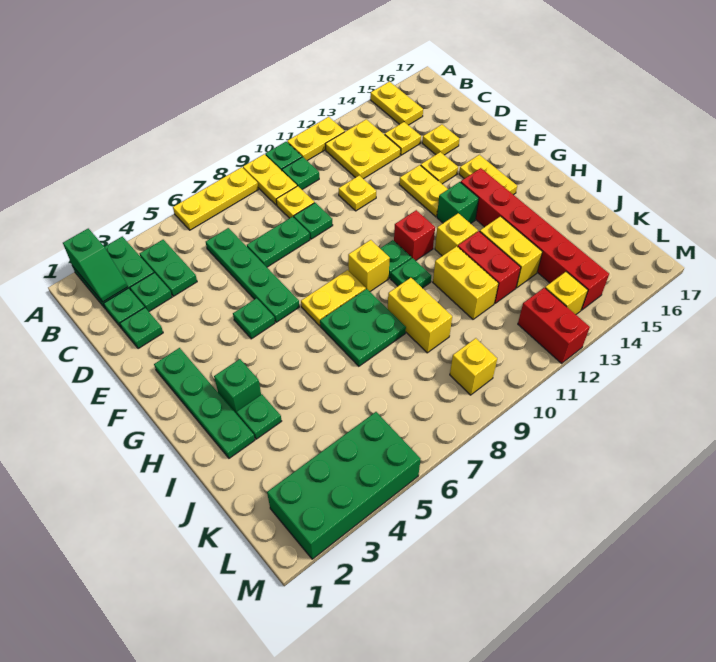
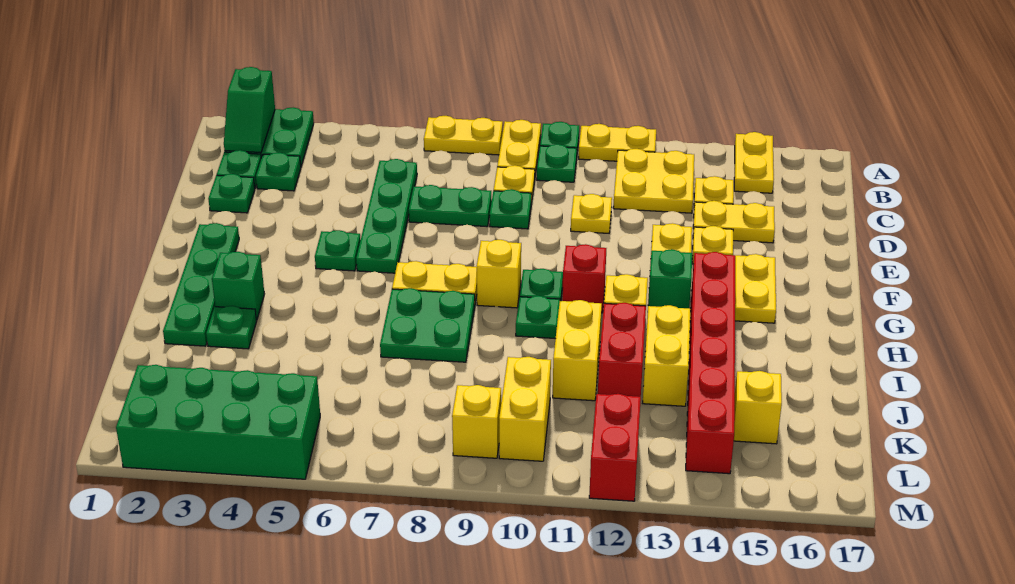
yellow plate A6:A8 level 1 -> yellow plate A7:A8 level 1
green plate B4:C4 level 1 -> none
yellow plate D15 level 1 -> yellow plate D14:D15 level 1
yellow brick I9:J9 level 1 -> yellow brick K10:L10 level 1
yellow brick L13 level 1 -> yellow brick K15 level 1

